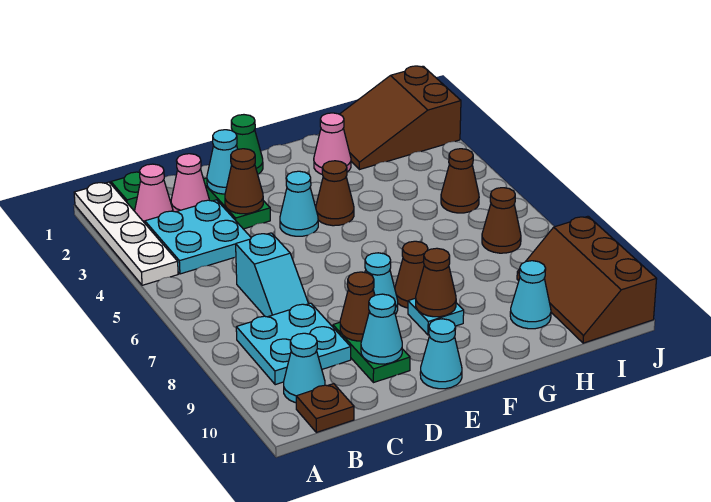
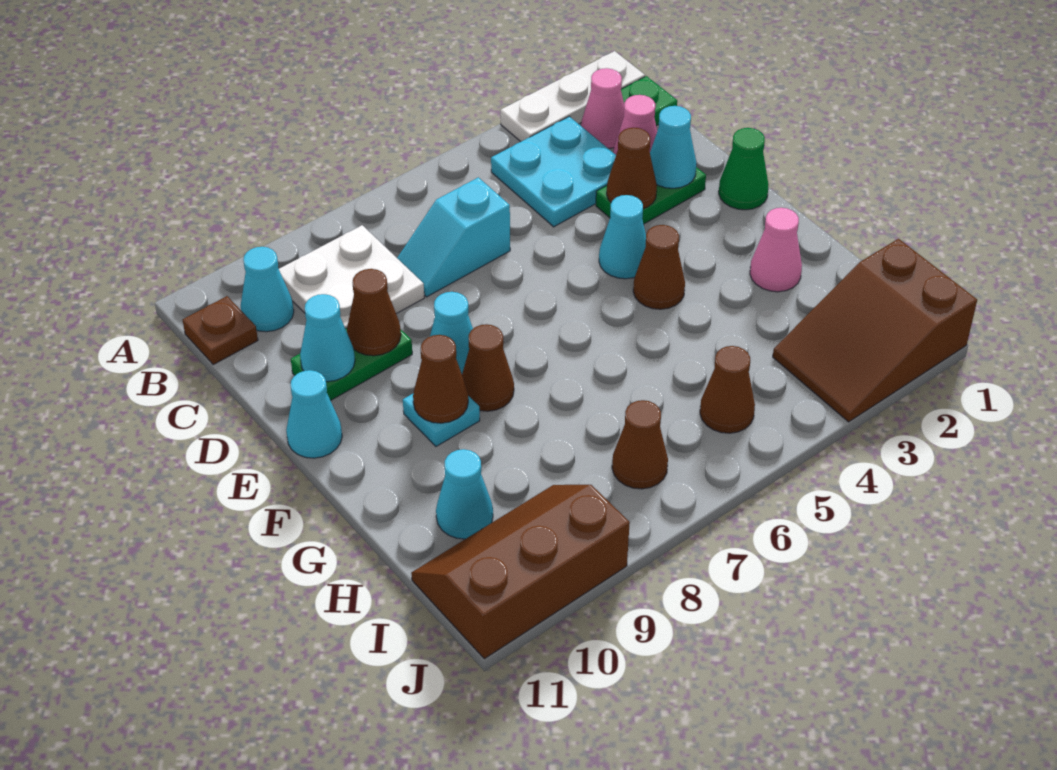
white plate A1:A4 level 1 -> white plate A1:A3 level 1
cyan plate B8:C9 level 1 -> white plate B8:C9 level 1
brown slope H1:J2 level 1 top J -> brown slope I1:J3 level 1 top 1

